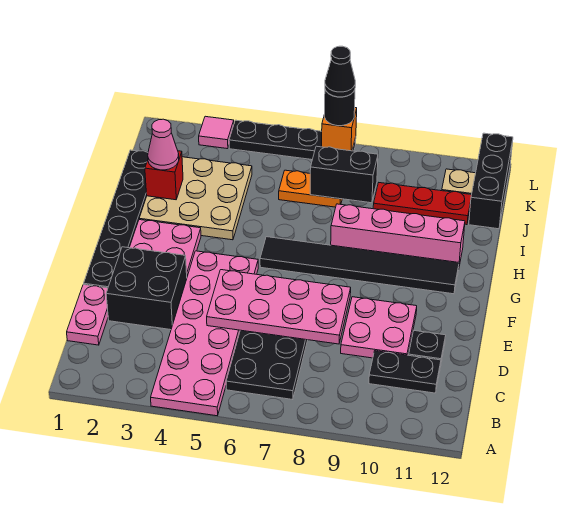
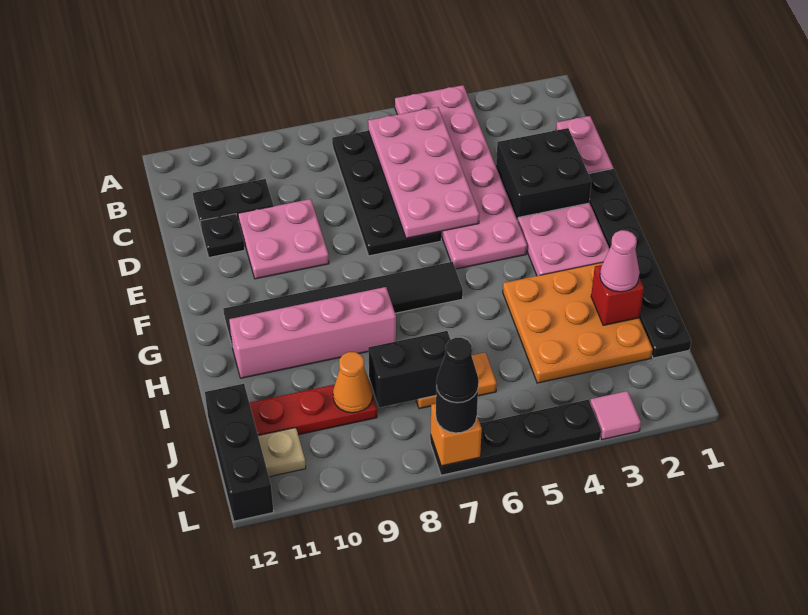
pink plate D5:E8 level 2 -> pink plate B5:E6 level 2
tan plate H2:J4 level 1 -> orange plate H2:J4 level 1
none -> orange cone J9 level 2

